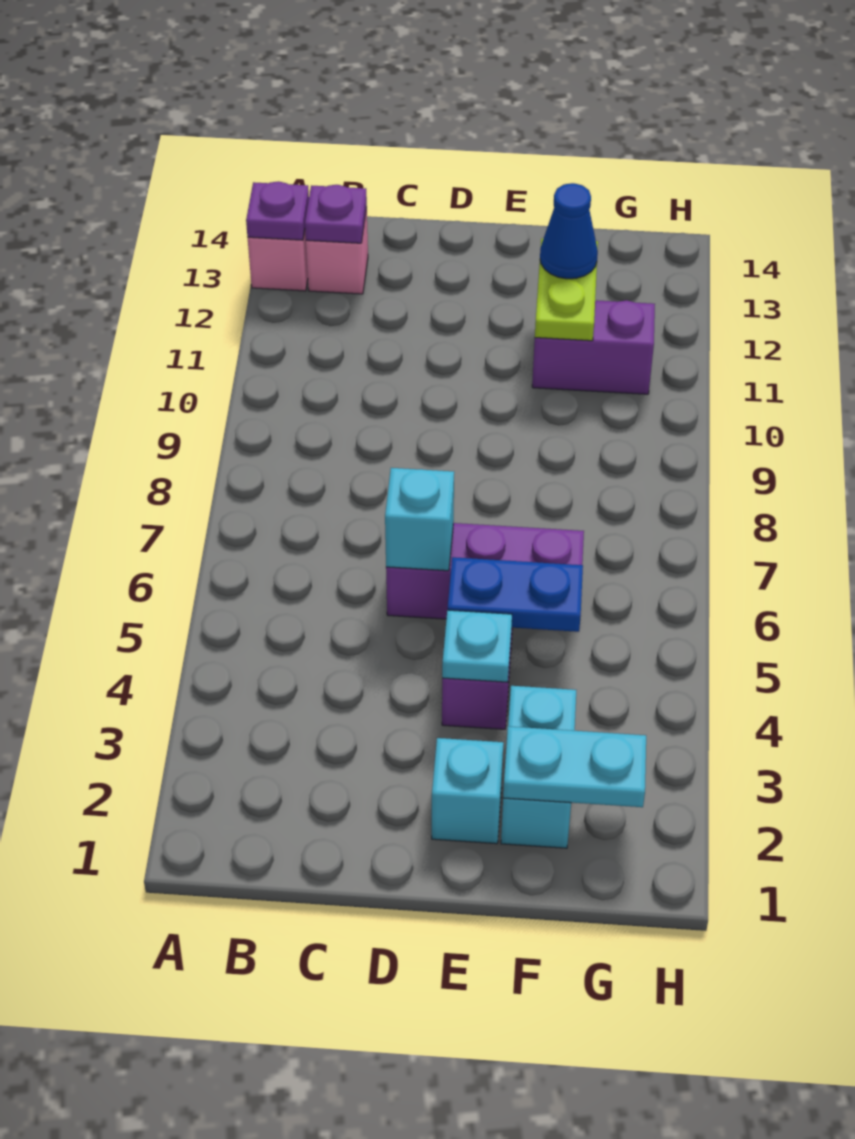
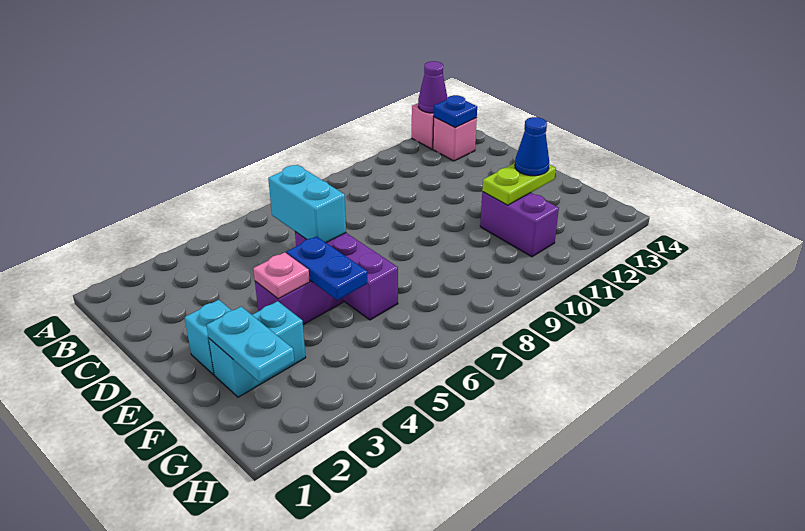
purple plate A13 level 2 -> purple cone A13 level 2
purple plate B13 level 2 -> blue plate B13 level 2
cyan brick D6 level 2 -> cyan brick C6:D6 level 2
cyan plate E4 level 2 -> pink plate E4 level 2

